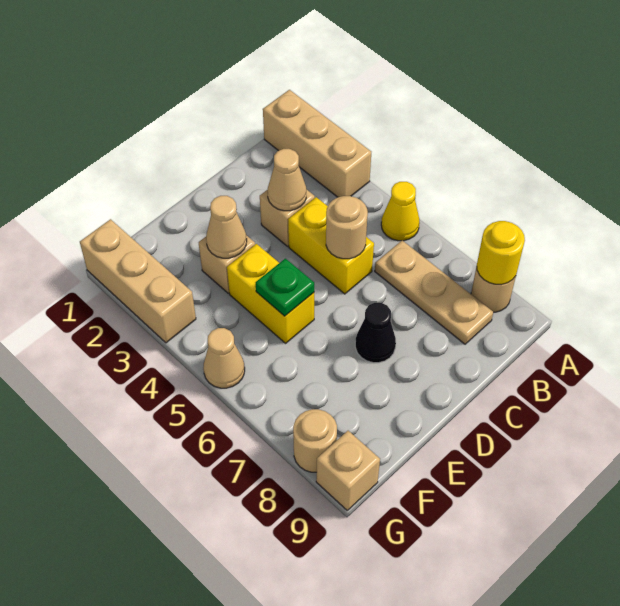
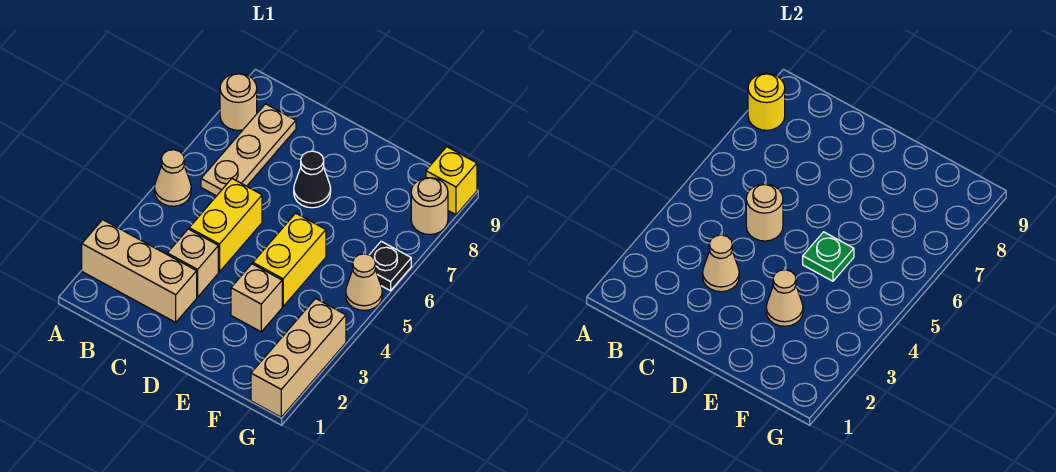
tan brick A1:A3 level 1 -> tan brick A2:C2 level 1
yellow cone A5 level 1 -> tan cone A5 level 1
none -> black plate G6 level 1
tan brick G9 level 1 -> yellow brick G9 level 1

